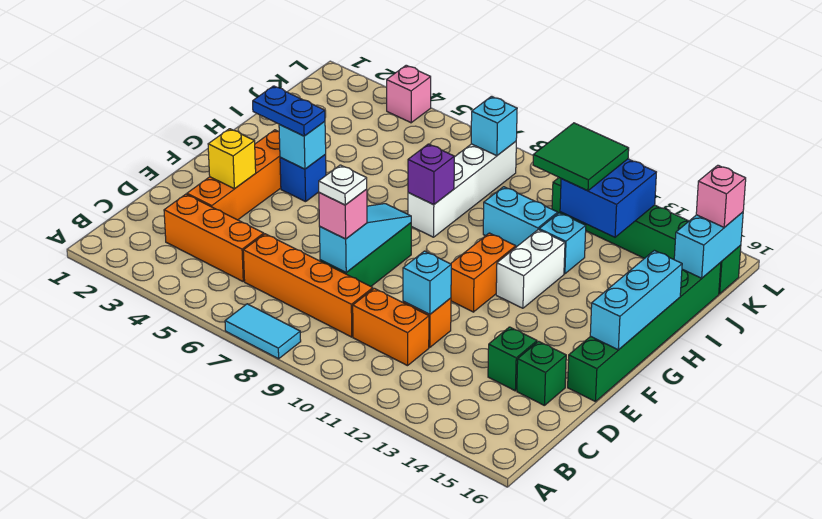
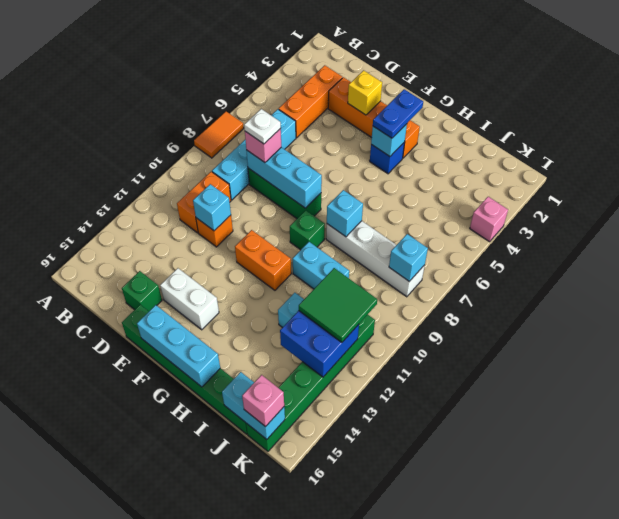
cyan tile A7:A8 level 1 -> orange tile A7:A8 level 1
orange brick C6:C9 level 1 -> cyan brick C6:C9 level 1
cyan slope D8:F8 level 2 top D -> cyan brick D8:F8 level 2
green brick D14 level 1 -> green brick G9 level 1
white brick G12:H12 level 1 -> white brick E14:F14 level 1
purple brick H8 level 2 -> cyan brick H8 level 2
cyan brick I10:I11 level 1 -> cyan brick H10:I10 level 1

